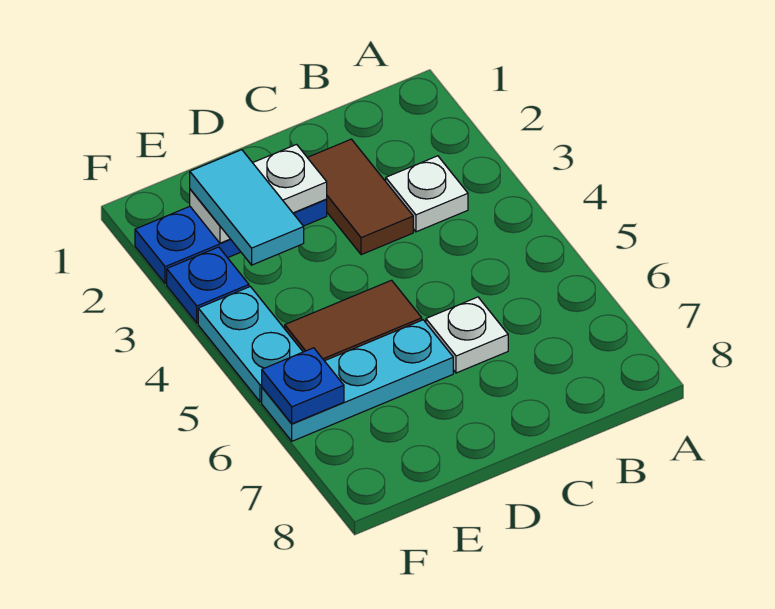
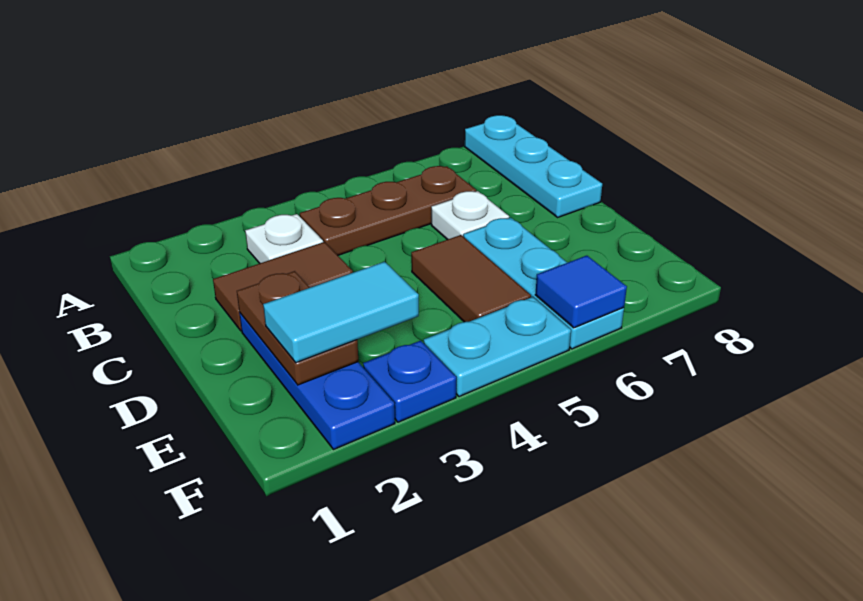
none -> cyan plate A8:C8 level 1
none -> brown plate B4:B6 level 1
white plate D2:E2 level 2 -> brown plate D2:E2 level 2
blue plate F6 level 2 -> blue tile F6 level 2

